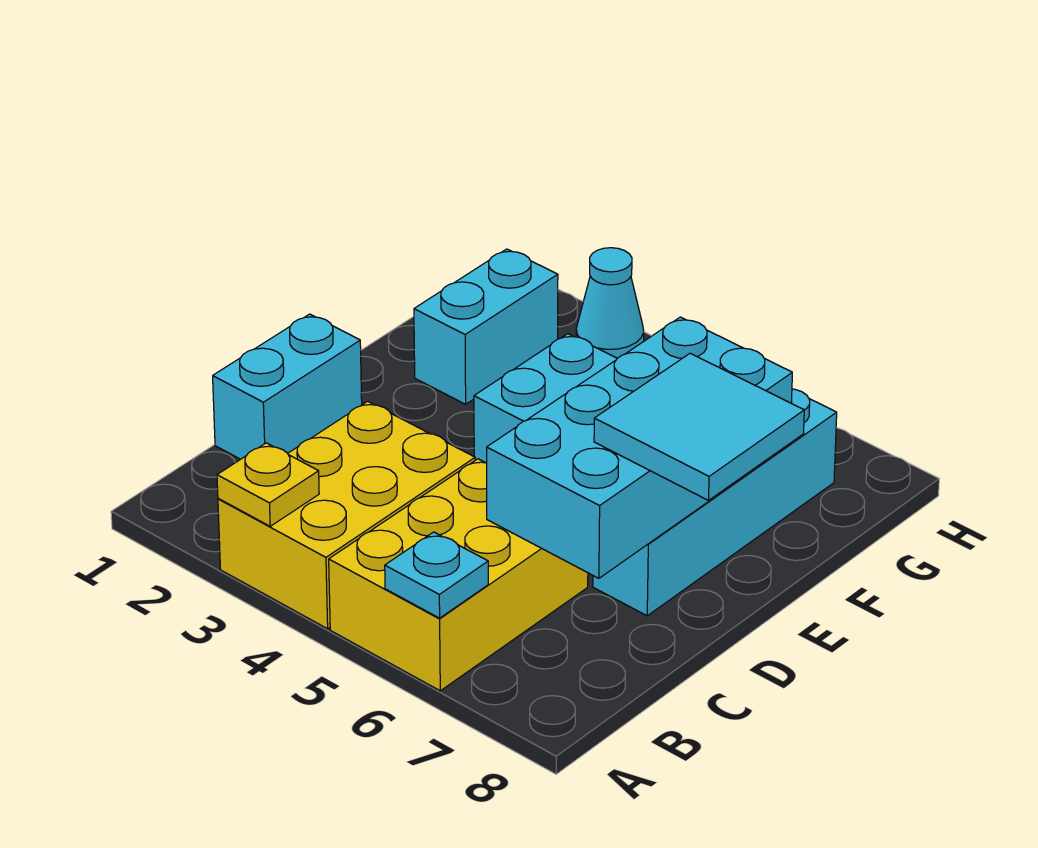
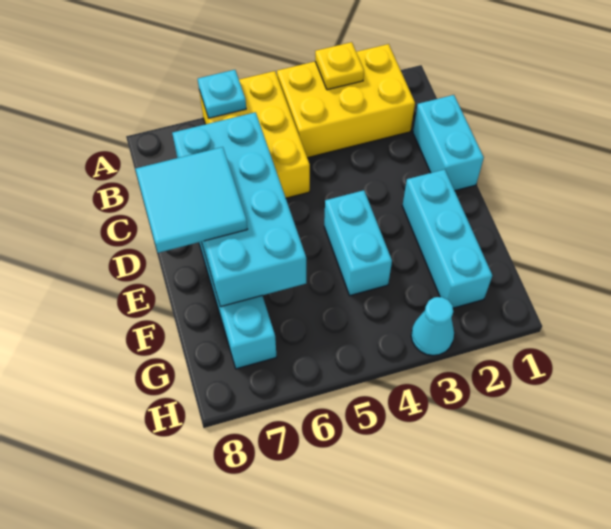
yellow brick A3:C4 level 1 -> yellow brick A2:B4 level 1
cyan brick F2:G2 level 1 -> cyan brick E2:G2 level 1

